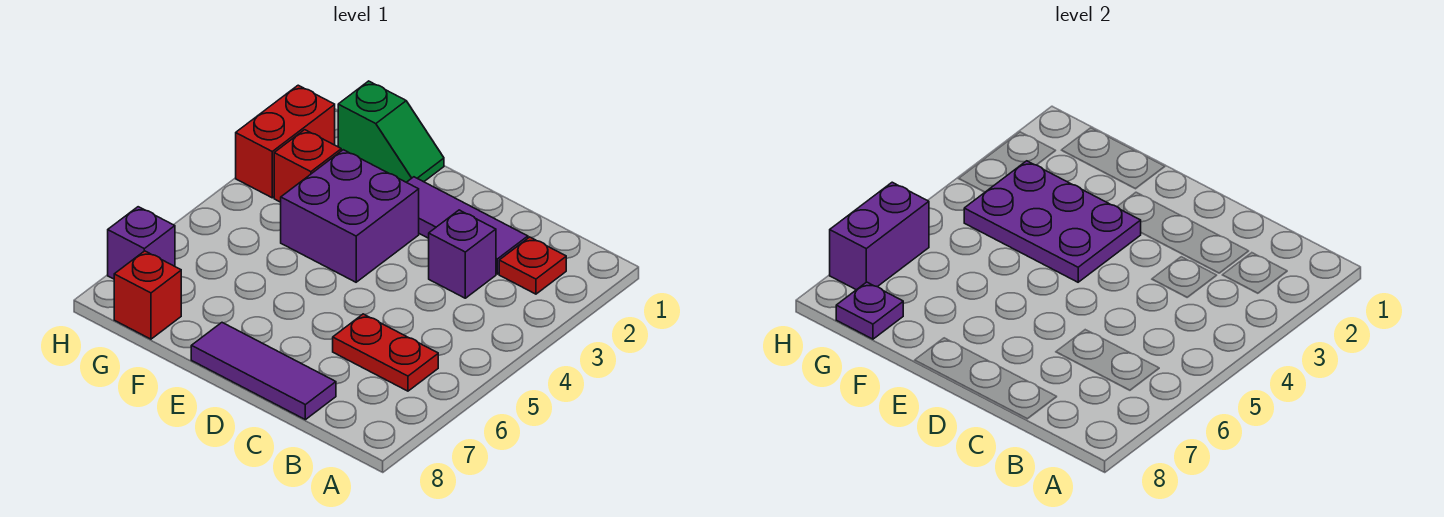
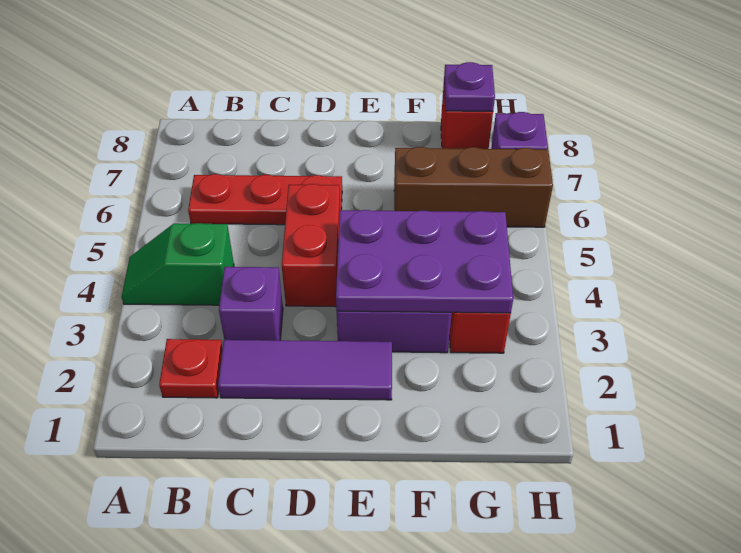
red plate B6:C6 level 1 -> red plate B6:D6 level 1
purple tile C8:E8 level 1 -> none
green slope F1:G1 level 1 top G -> green slope A4:B4 level 1 top B
none -> brown brick F6:H6 level 1
red brick H2:H3 level 1 -> red brick D4:D5 level 1
purple brick H6:H7 level 2 -> none

